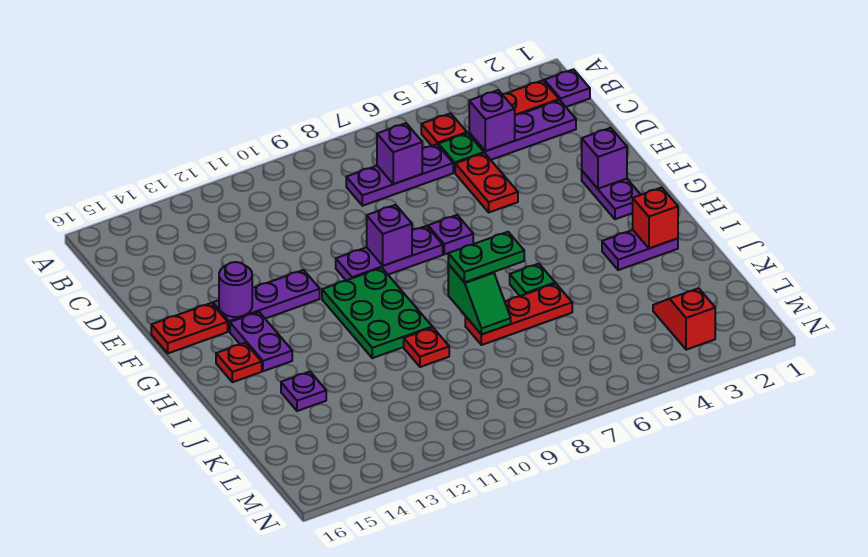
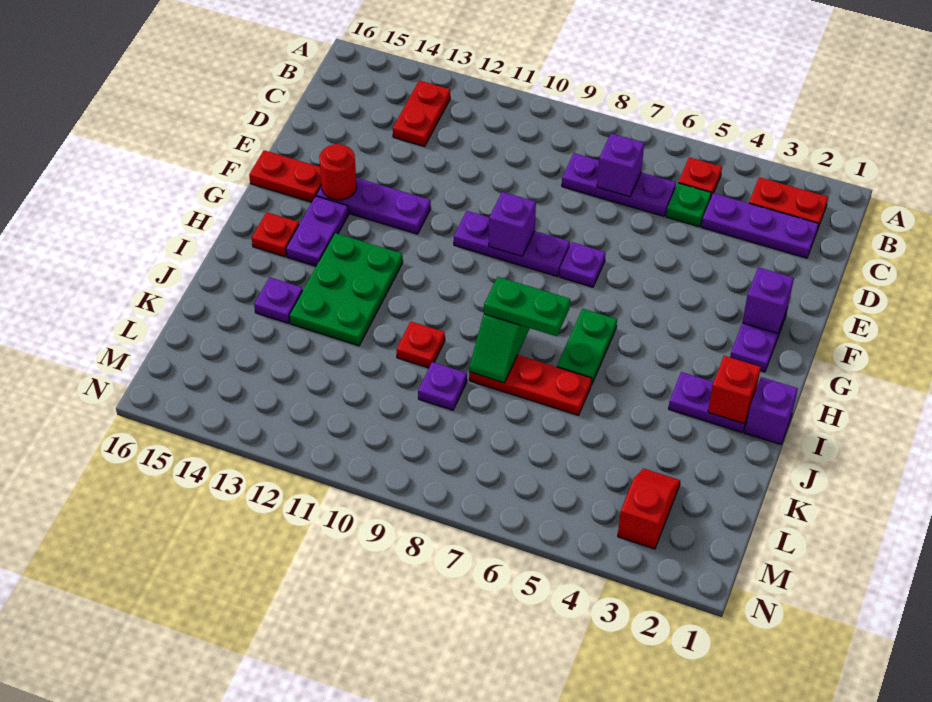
purple plate B1 level 1 -> purple plate K9 level 1
purple brick C4 level 2 -> purple brick I1 level 1
red plate D5:E5 level 1 -> red plate B13:C13 level 1
purple round brick F14 level 2 -> red round brick F14 level 2
green plate G10:I11 level 1 -> green plate H12:J13 level 1
green plate I6 level 1 -> green plate H6:I6 level 1

